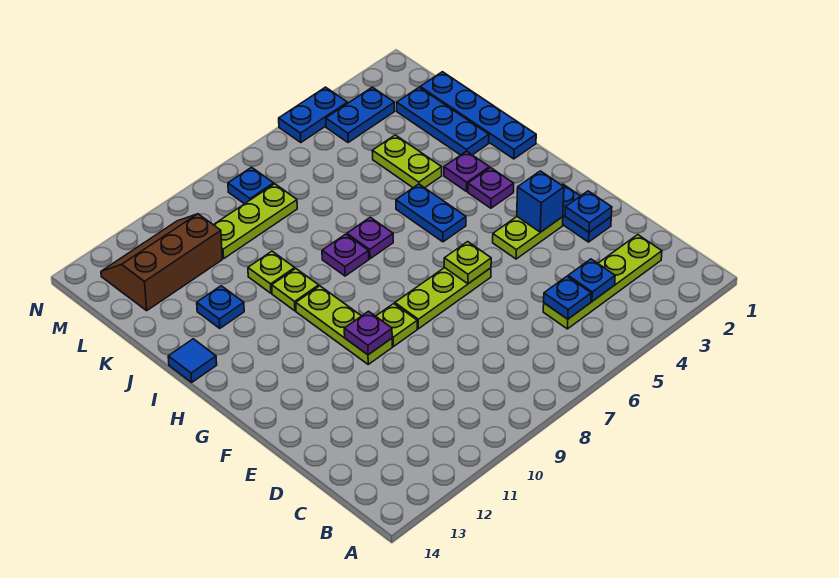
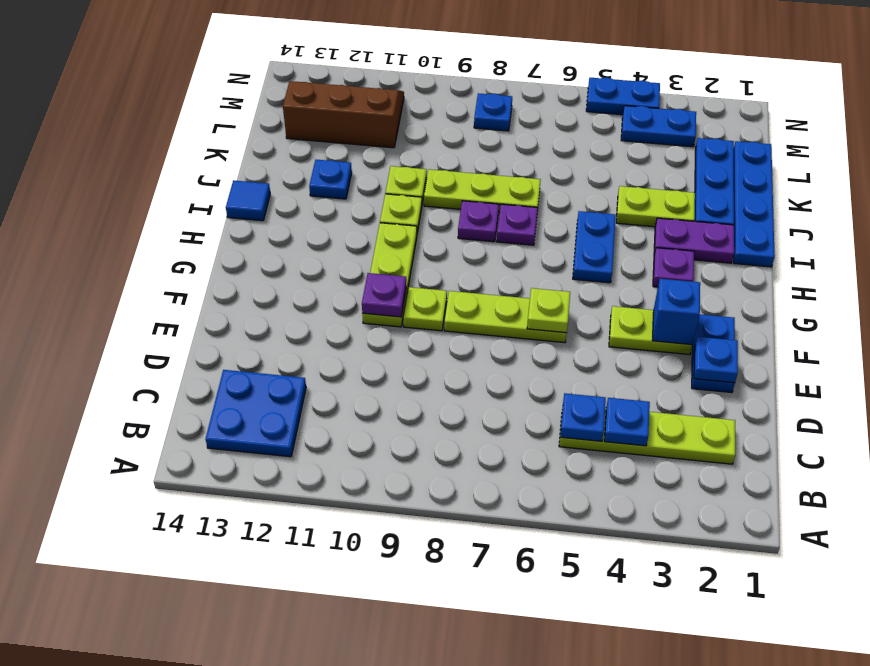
none -> blue plate B12:C13 level 1
purple plate I3 level 1 -> purple plate I2:I3 level 1
lime plate J4:K4 level 1 -> lime plate J3:J4 level 1
lime plate L8:L10 level 1 -> lime plate J7:J9 level 1

